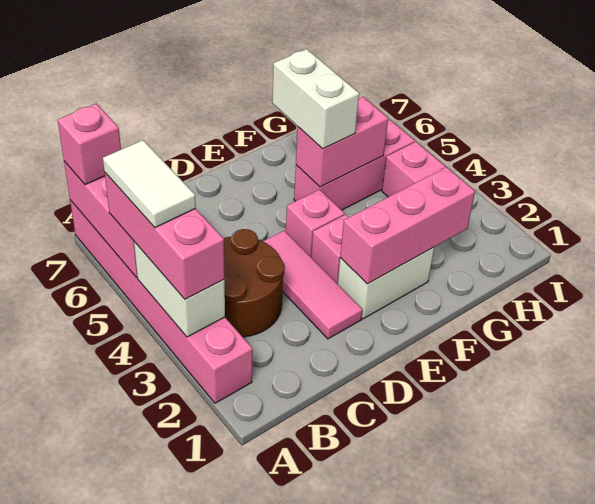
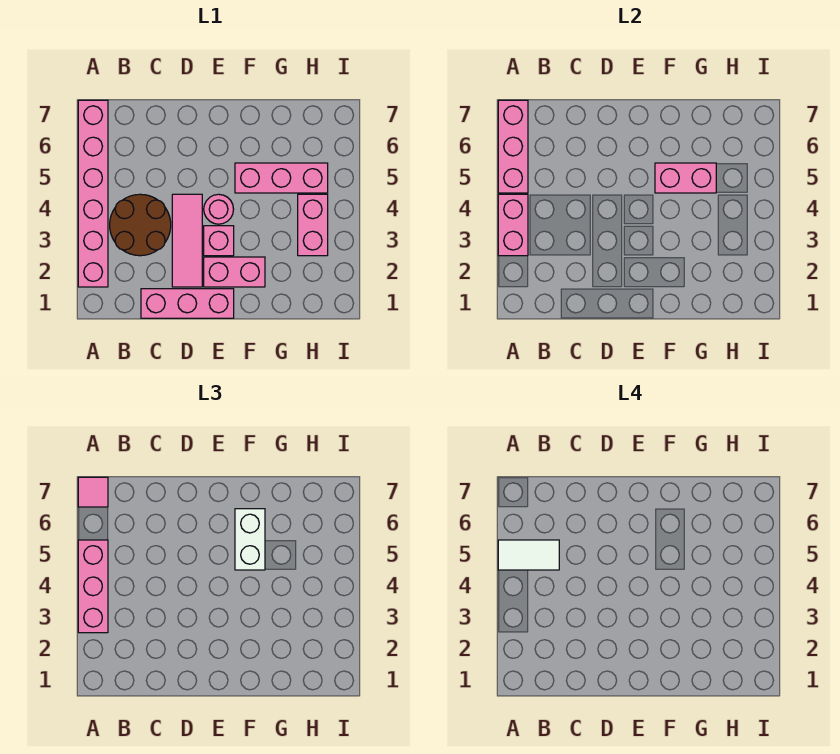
white brick A3:A4 level 2 -> pink brick A3:A4 level 2
white tile A4:A5 level 4 -> white tile A5:B5 level 4
pink brick A7 level 3 -> pink tile A7 level 3
white brick E2:F2 level 1 -> pink brick E2:F2 level 1
pink brick E2:G2 level 2 -> pink brick C1:E1 level 1
pink brick E4 level 1 -> pink round brick E4 level 1

